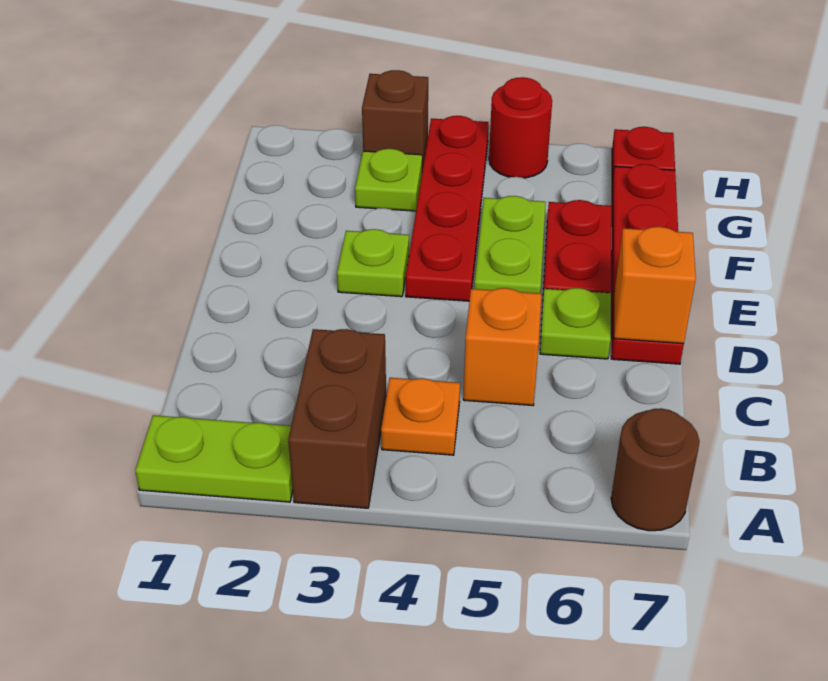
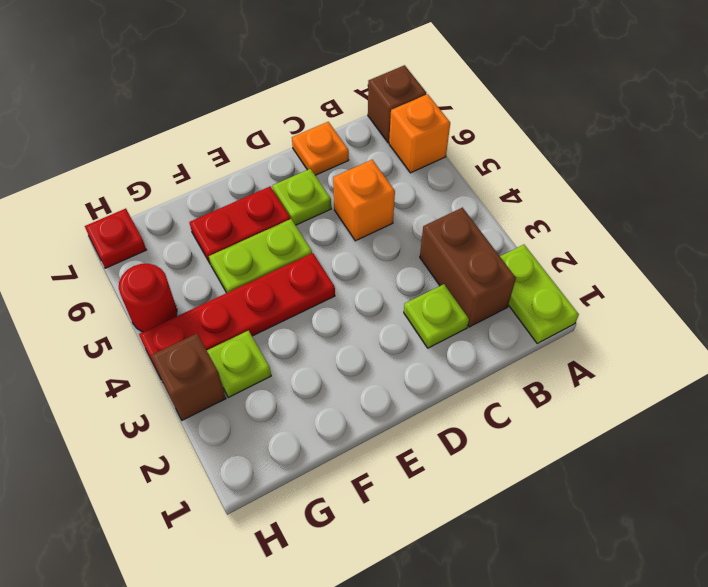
brown brick A3:B3 level 1 -> brown brick B2:B3 level 1
brown round brick A7 level 1 -> brown brick A7 level 1
orange plate B4 level 1 -> orange plate C7 level 1
red plate D7:G7 level 1 -> none
orange brick D7 level 2 -> orange brick A6 level 1
lime plate E3 level 1 -> lime plate C2 level 1

